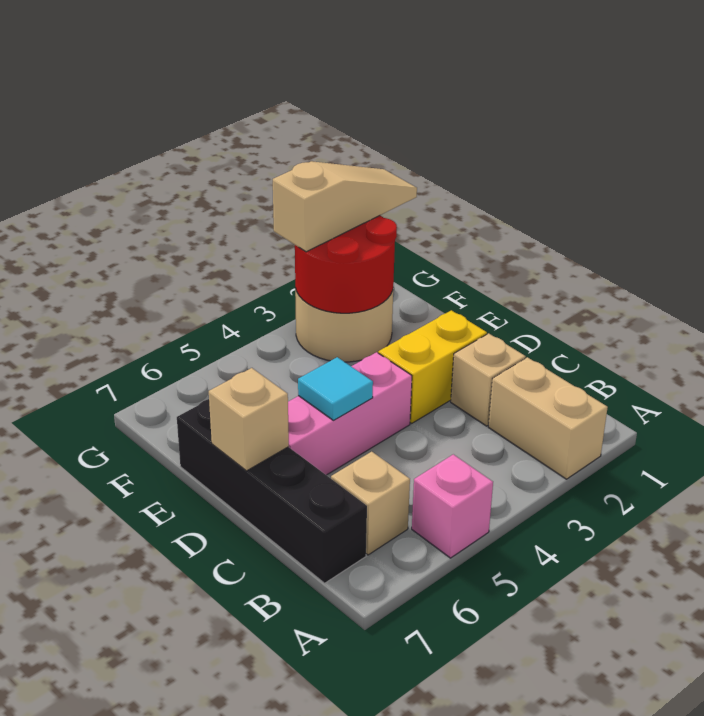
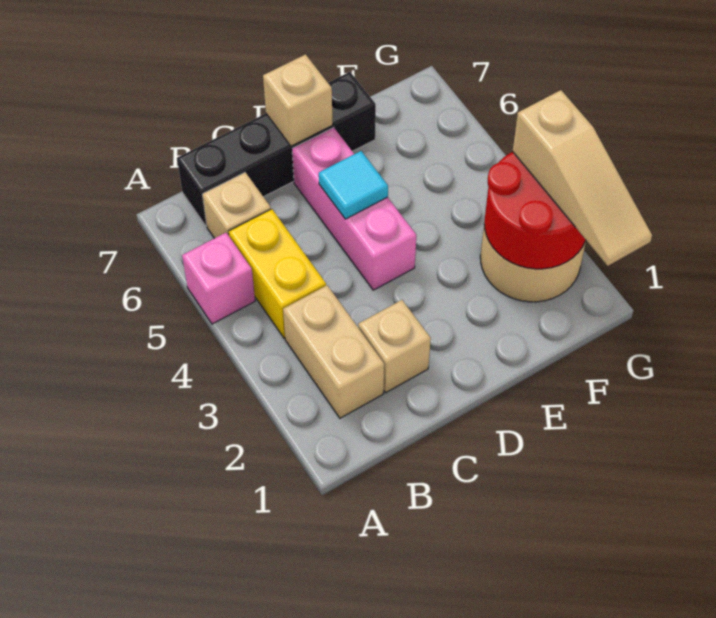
tan brick A2:B2 level 1 -> tan brick B2:B3 level 1
yellow brick D2:D3 level 1 -> yellow brick B4:B5 level 1

